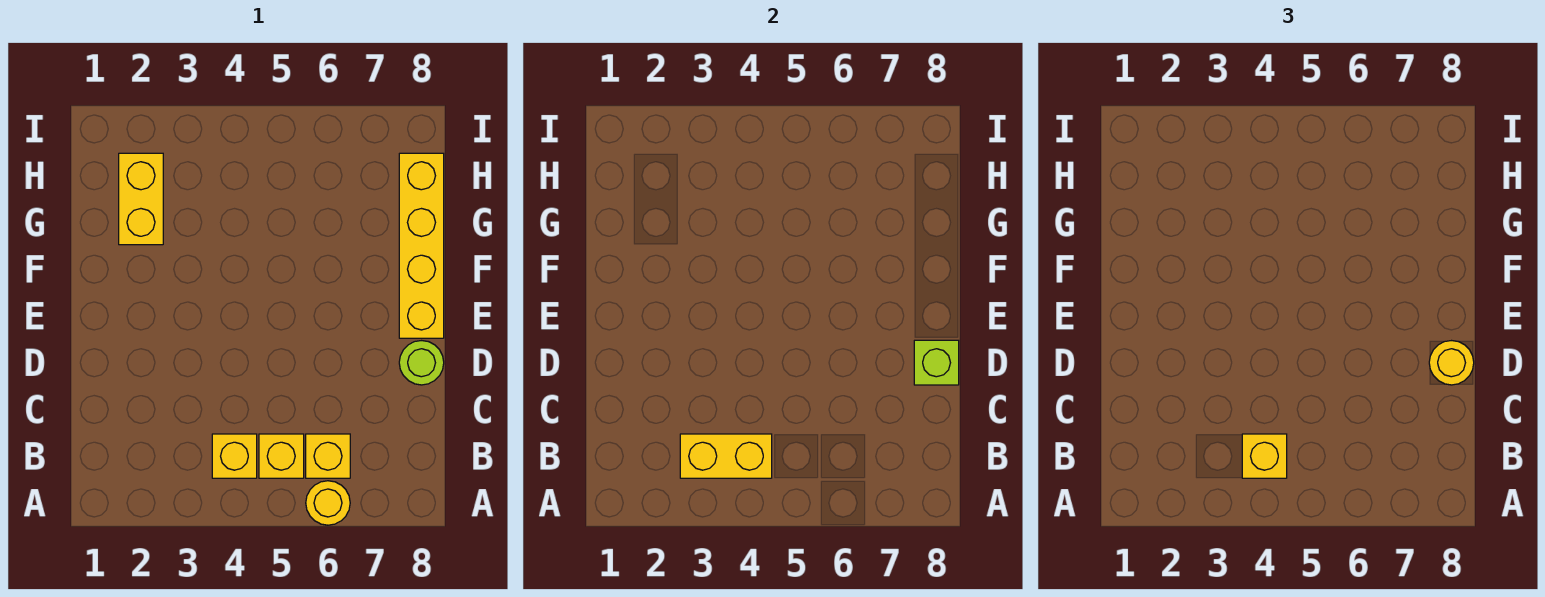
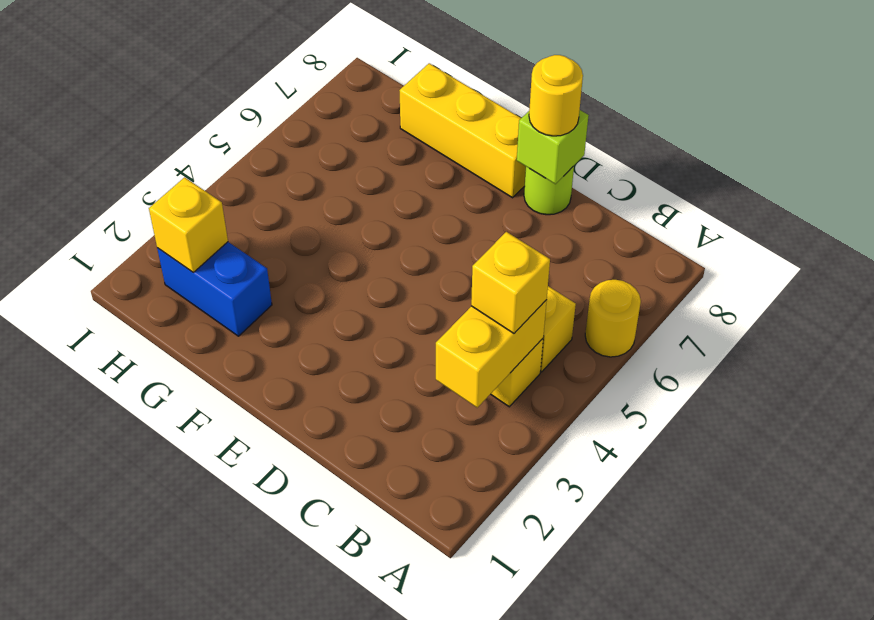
yellow brick B6 level 1 -> yellow brick H2 level 2
yellow brick E8:H8 level 1 -> yellow brick E8:G8 level 1
yellow brick G2:H2 level 1 -> blue brick G2:H2 level 1

